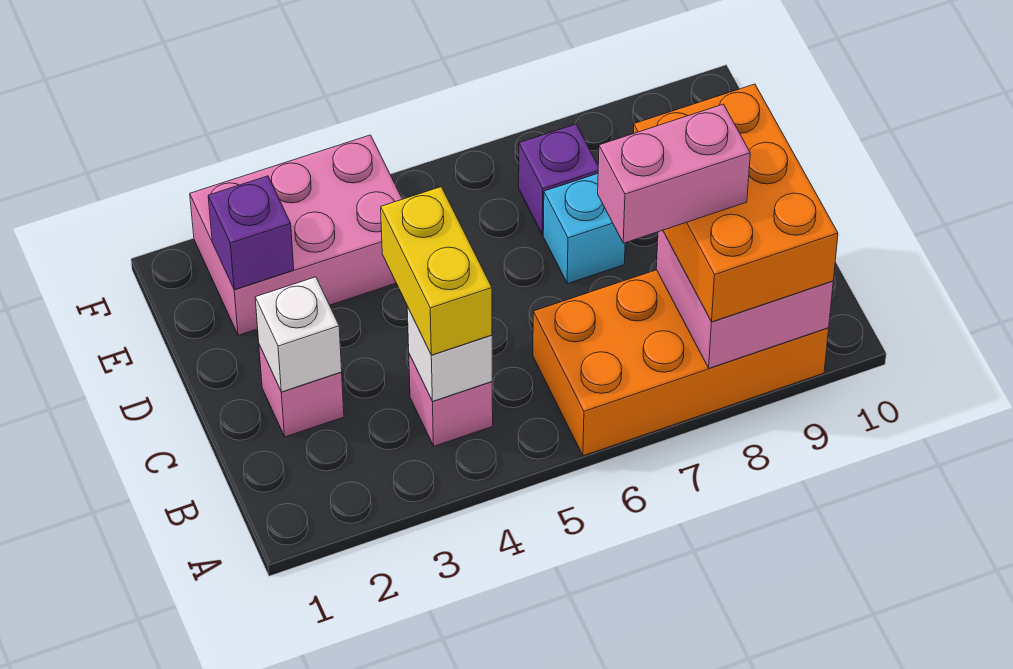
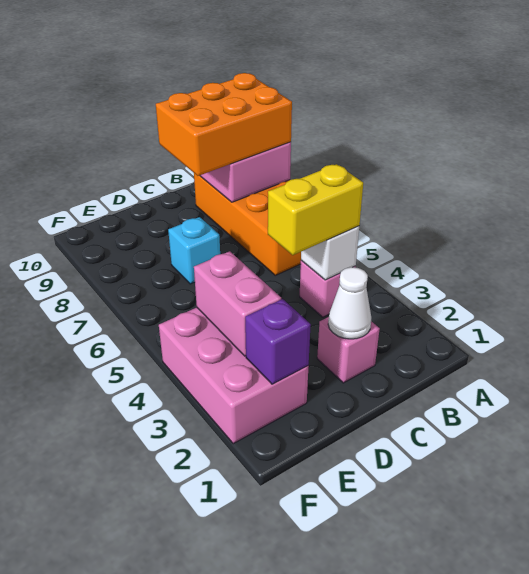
pink brick B7:B8 level 4 -> pink brick E3:E4 level 2
white brick C2 level 2 -> white cone C2 level 2
purple brick E7 level 1 -> none

